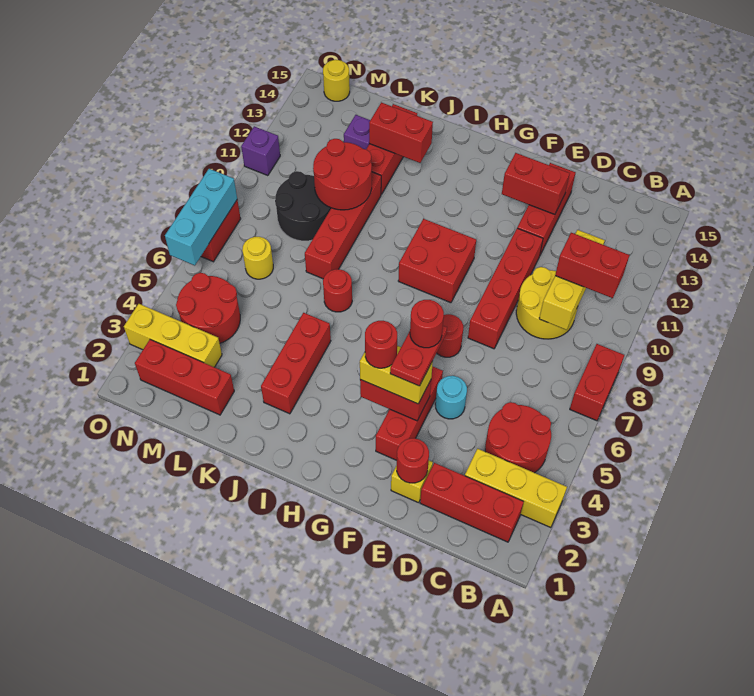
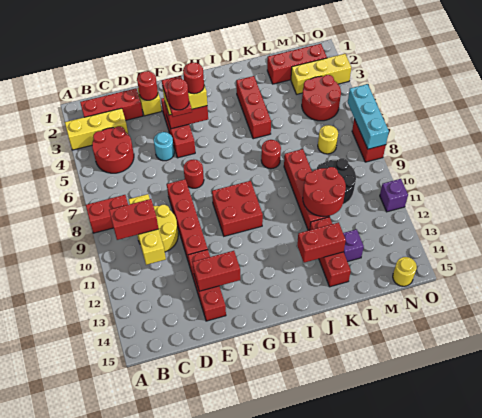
red brick A7:A8 level 1 -> red brick A8:B8 level 1

